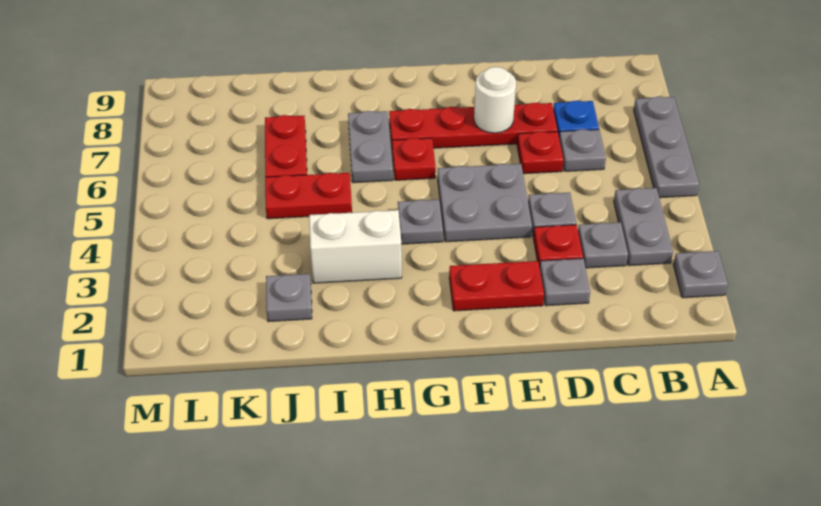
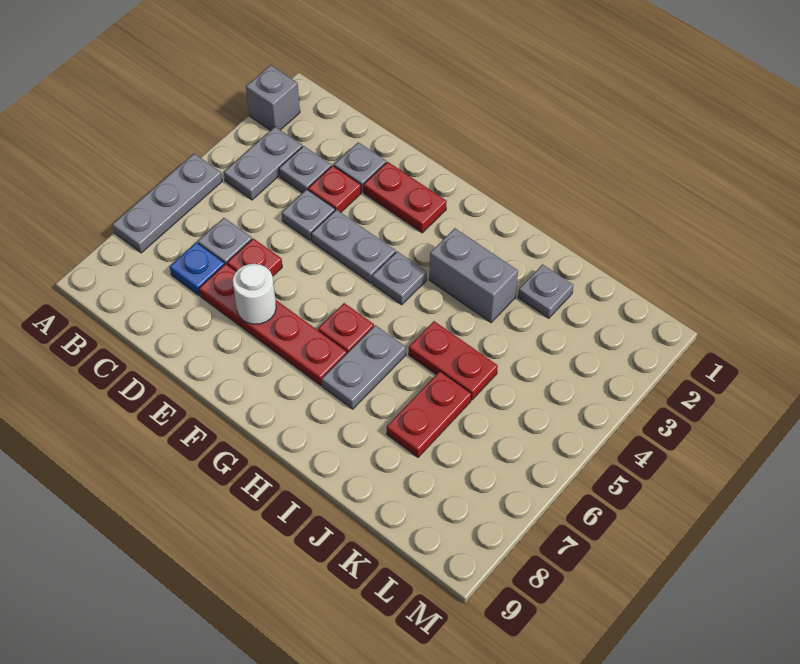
grey plate A2 level 1 -> grey brick A2 level 1
grey plate E4:F5 level 1 -> grey plate E4:F4 level 1
white brick H3:I3 level 1 -> grey brick H3:I3 level 1

